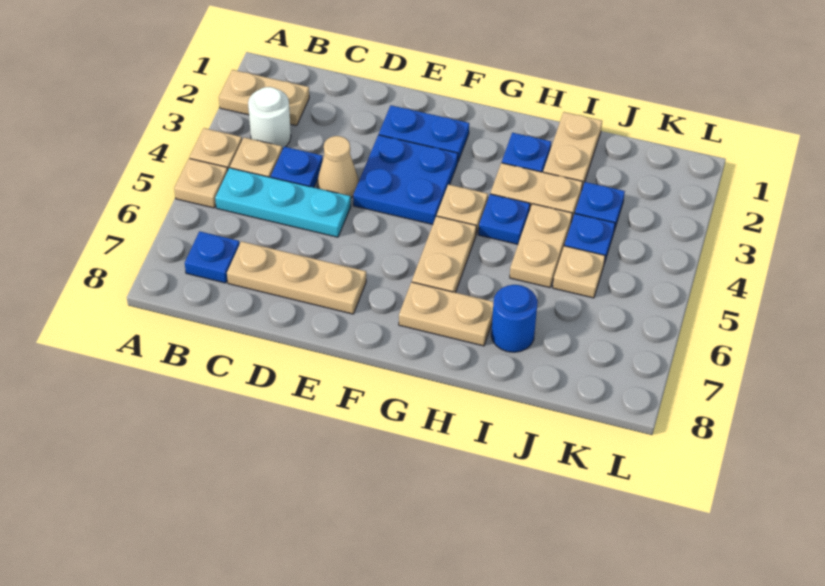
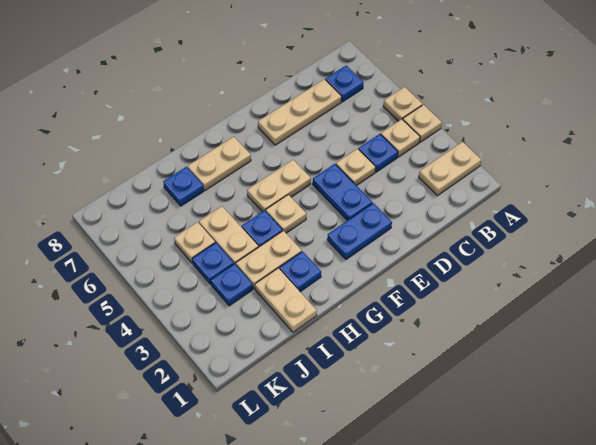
white round brick B3 level 1 -> none
cyan plate B5:D5 level 1 -> none
tan cone D4 level 1 -> tan plate D4 level 1
blue plate E3:F4 level 1 -> blue plate E3:E4 level 1
tan plate G5:G6 level 1 -> tan plate F5:G5 level 1
blue round brick I7 level 1 -> blue plate I7 level 1

